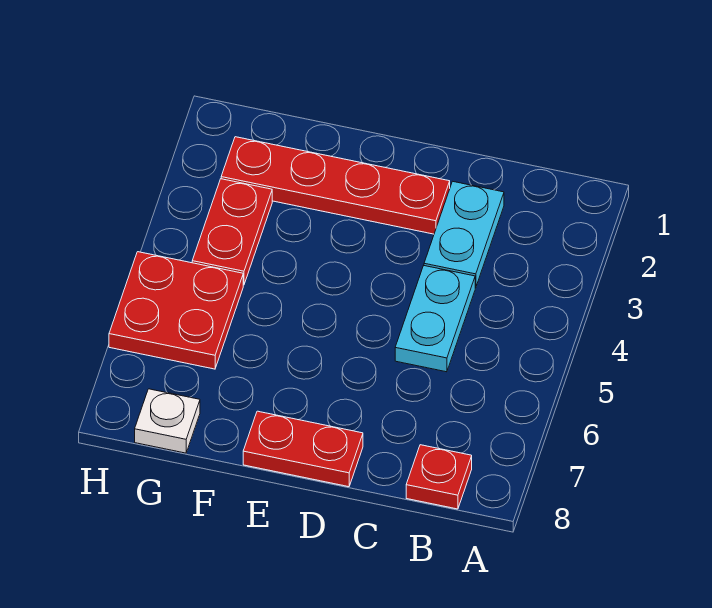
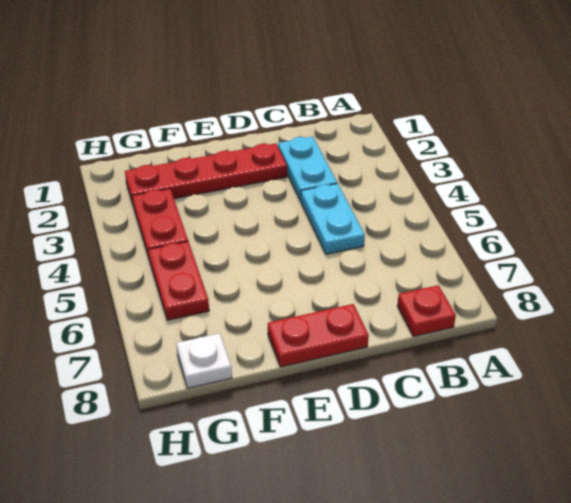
red plate G5:H6 level 1 -> red plate G5:G6 level 1

